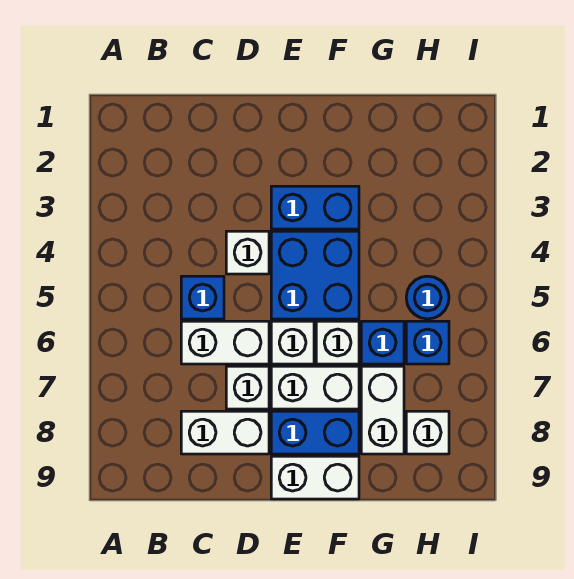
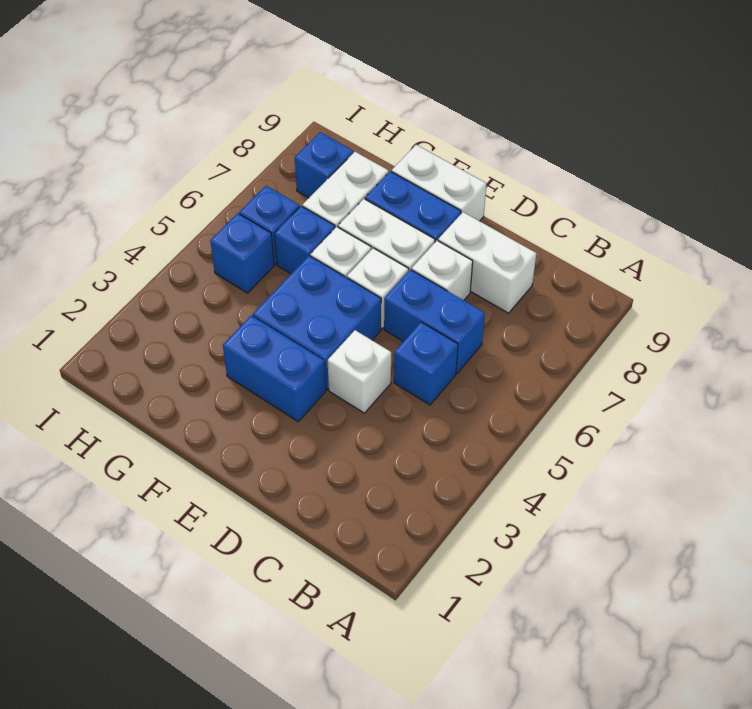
white brick C6:D6 level 1 -> blue brick C6:D6 level 1
blue round brick H5 level 1 -> blue brick H5 level 1
white brick H8 level 1 -> blue brick H8 level 1

